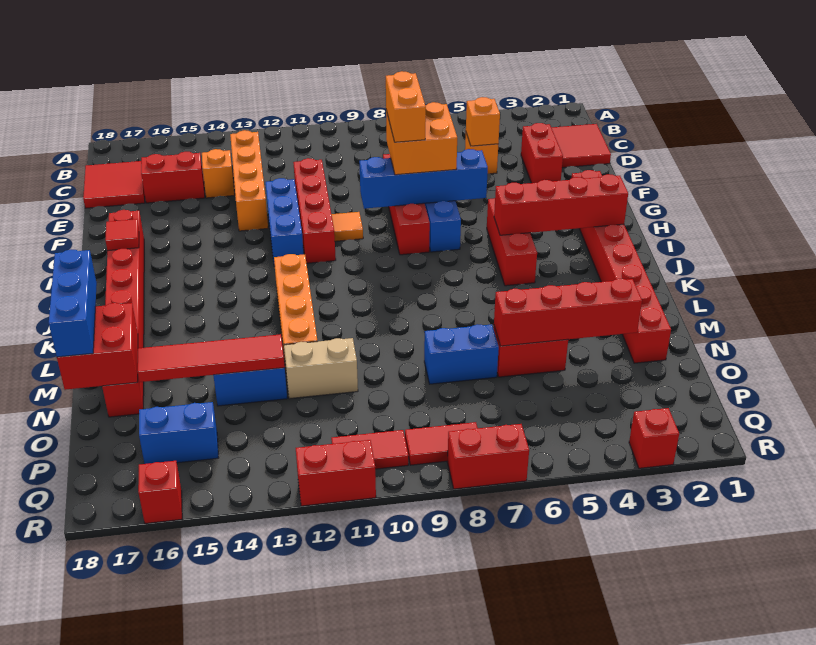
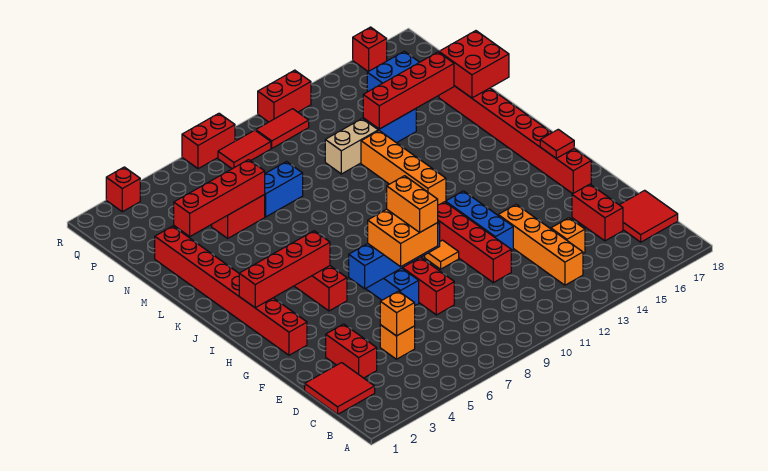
red brick D15:D16 level 1 -> red brick D16:E16 level 1
blue brick L18:N18 level 3 -> none
red tile N13:N16 level 2 -> red brick N13:N16 level 2

